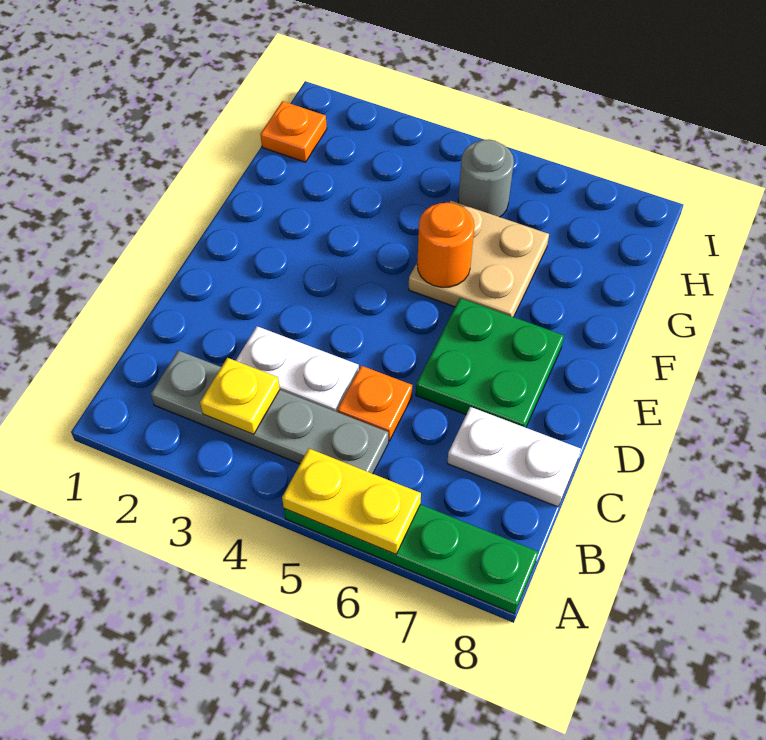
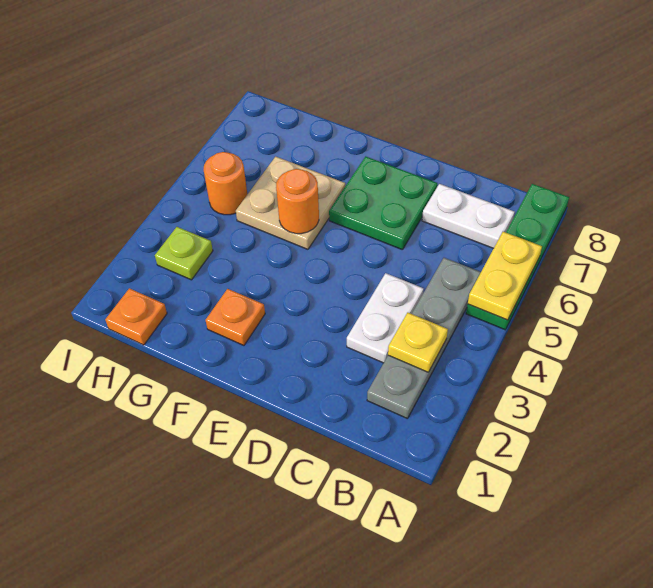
orange plate C5 level 1 -> orange plate F2 level 1
white plate C7:C8 level 1 -> white plate B7:C7 level 1
none -> lime plate H3 level 1
grey round brick H5 level 1 -> orange round brick H5 level 1

